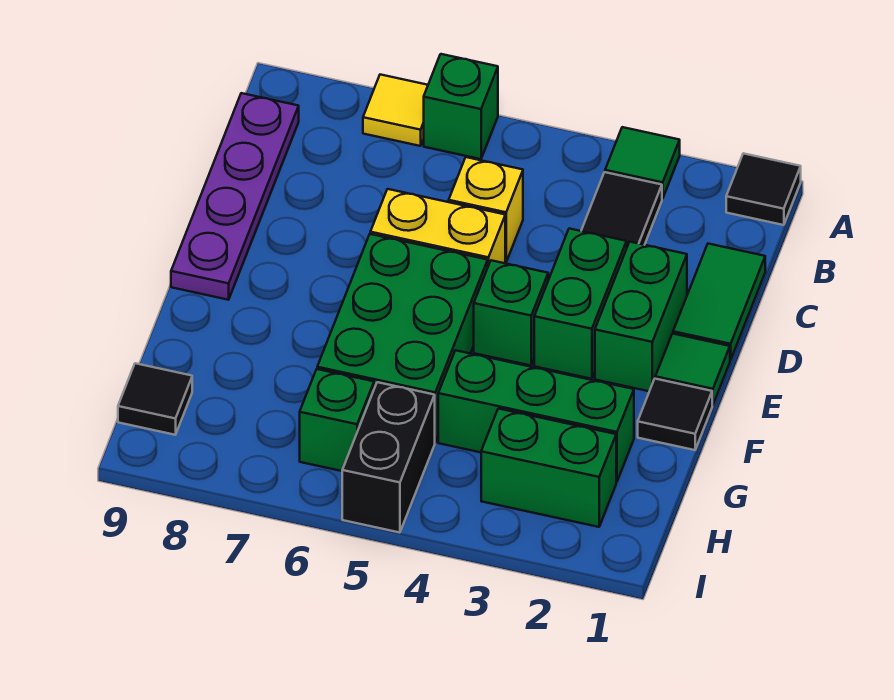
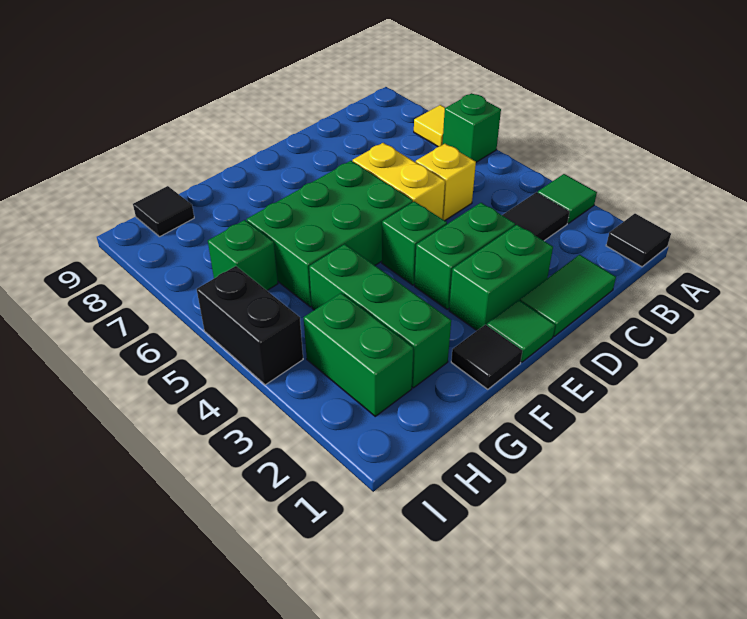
purple plate B9:E9 level 1 -> none
black brick H5:I5 level 1 -> black brick I4:I5 level 1

